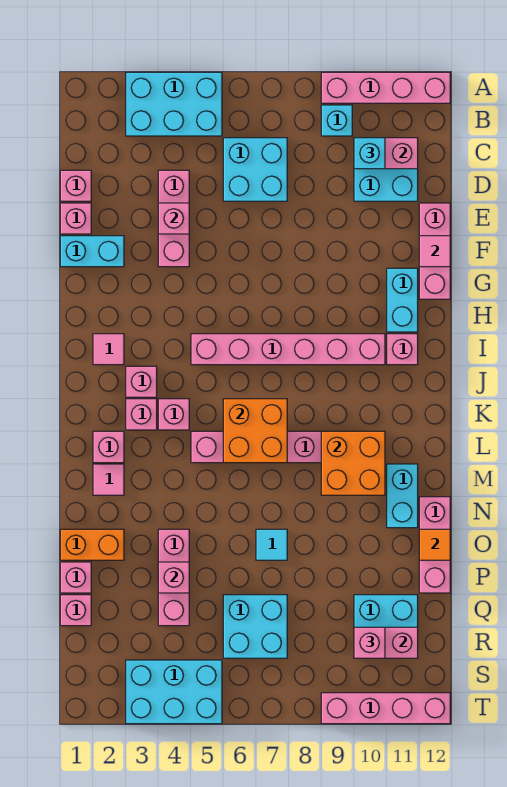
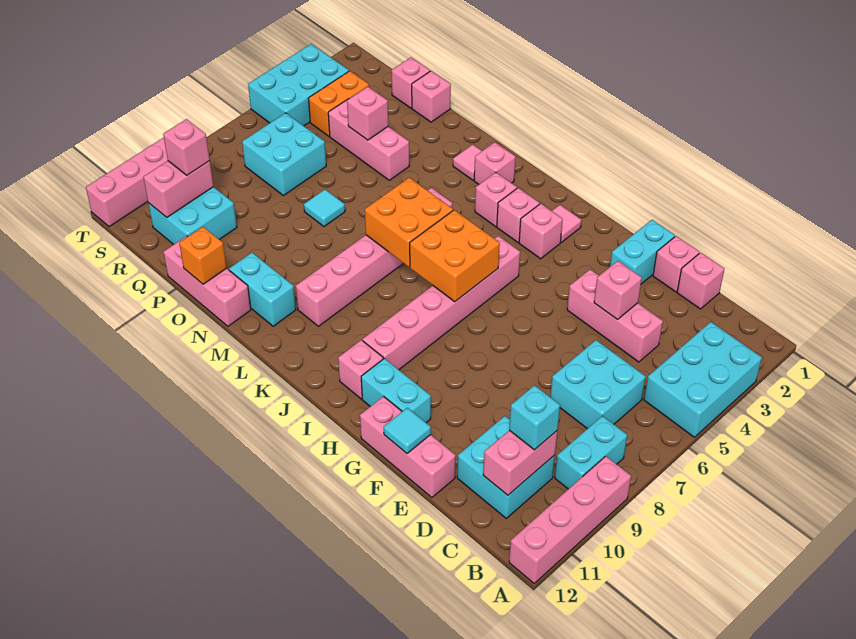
cyan brick B9 level 1 -> cyan brick B8:B9 level 1
pink tile F12 level 2 -> cyan tile F12 level 2
pink brick K4 level 1 -> pink brick I3 level 1
orange brick L9:M10 level 2 -> orange brick I6:J7 level 2
orange brick O1:O2 level 1 -> orange brick R3:R4 level 1
orange tile O12 level 2 -> orange brick O12 level 2

